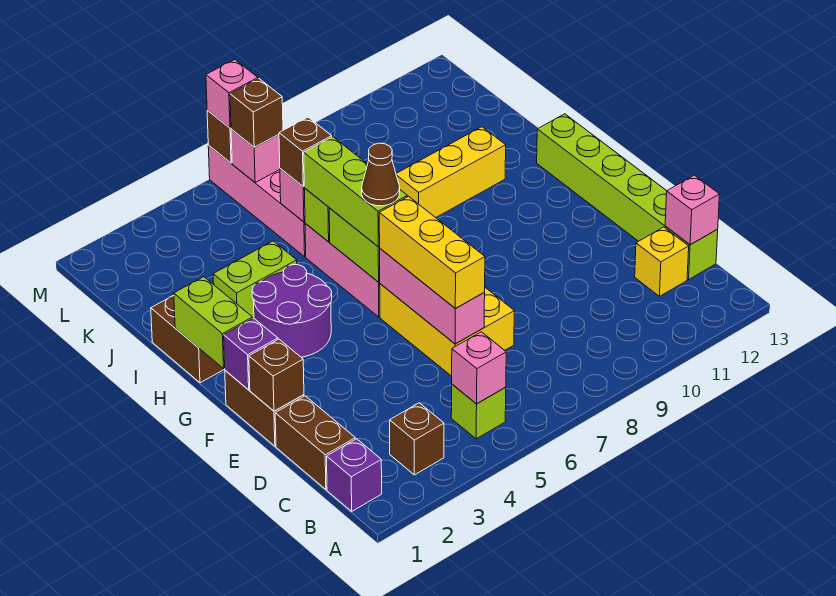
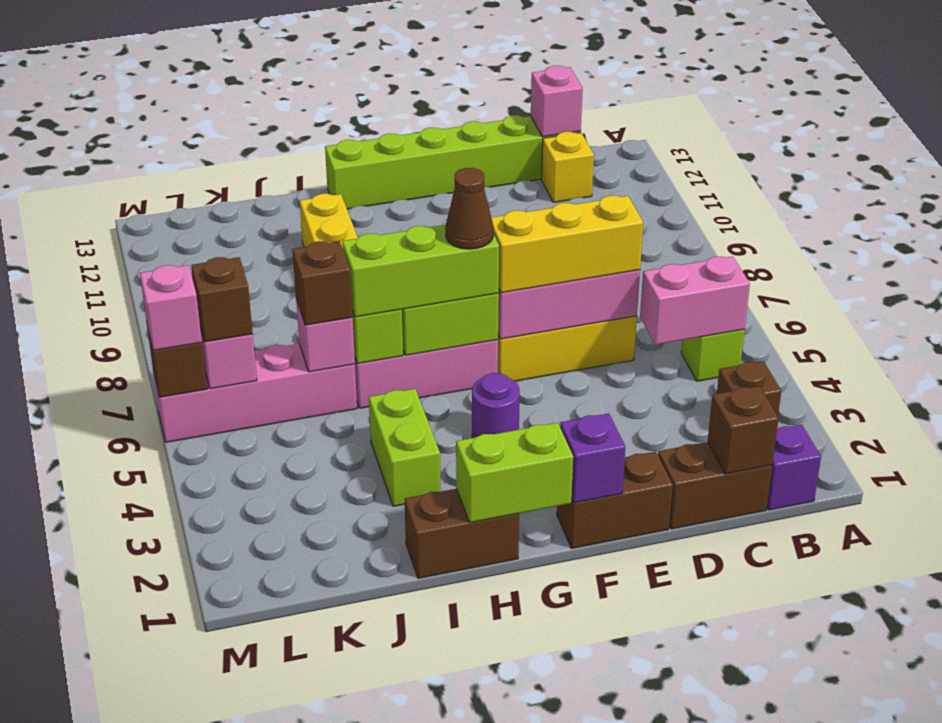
pink brick B5 level 2 -> pink brick B5:C5 level 2
brown brick E1 level 2 -> brown brick C1 level 2
purple round brick G3:H4 level 1 -> purple round brick G4 level 1

